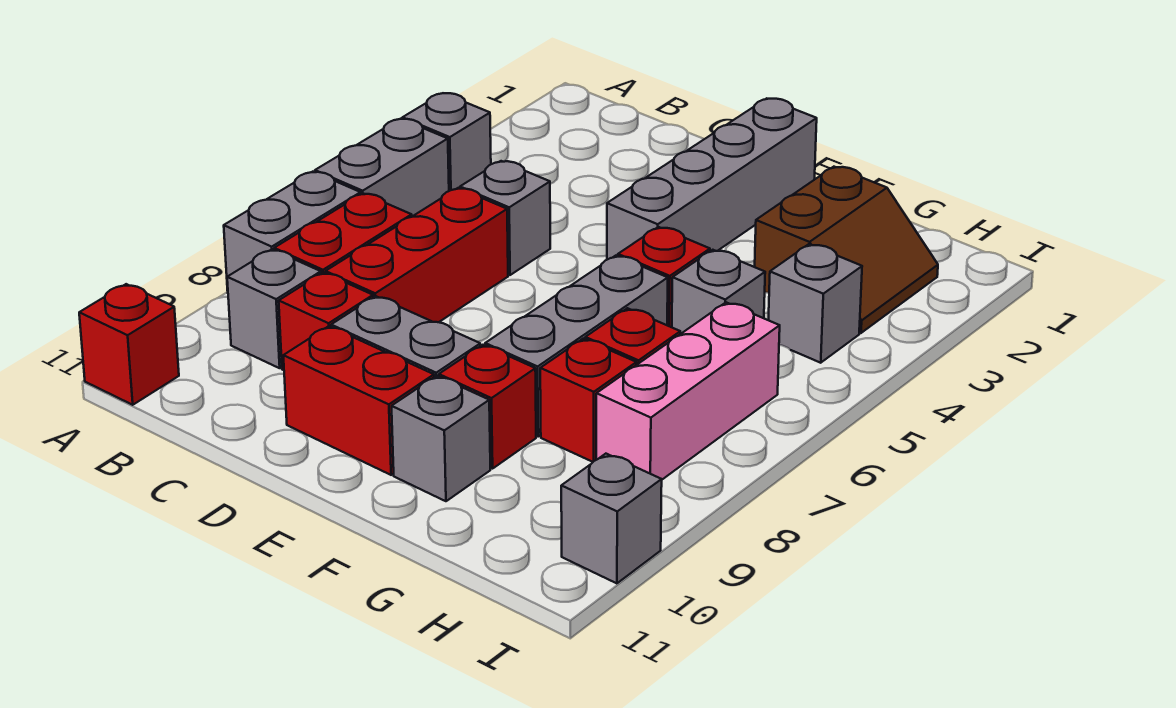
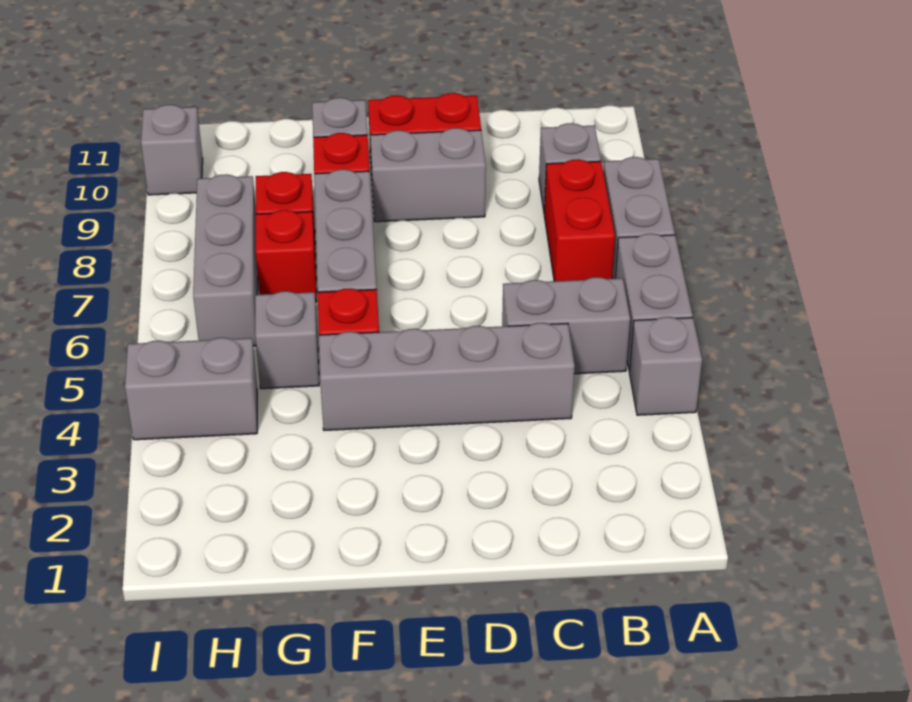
red brick A11 level 1 -> none
grey brick C5 level 1 -> grey brick B5:C5 level 1
red brick C6:C8 level 1 -> none
red brick C9 level 1 -> none
grey brick E1:E4 level 1 -> grey brick C4:F4 level 1
brown slope G2:H3 level 1 top G -> none
grey brick H4 level 1 -> grey brick H4:I4 level 1
pink brick H6:H8 level 1 -> grey brick H6:H8 level 1

